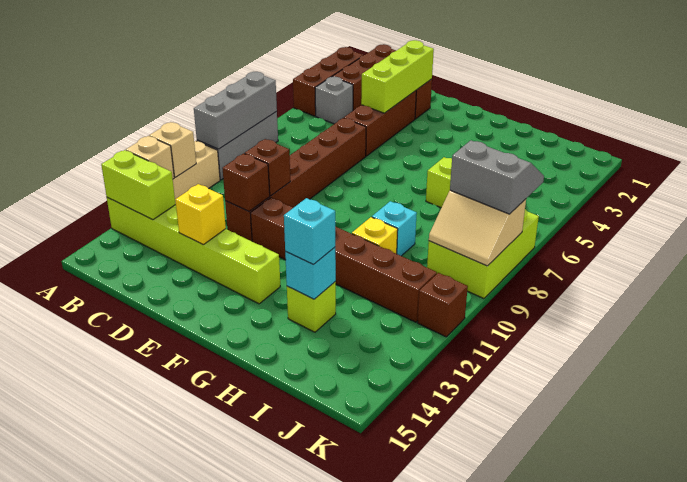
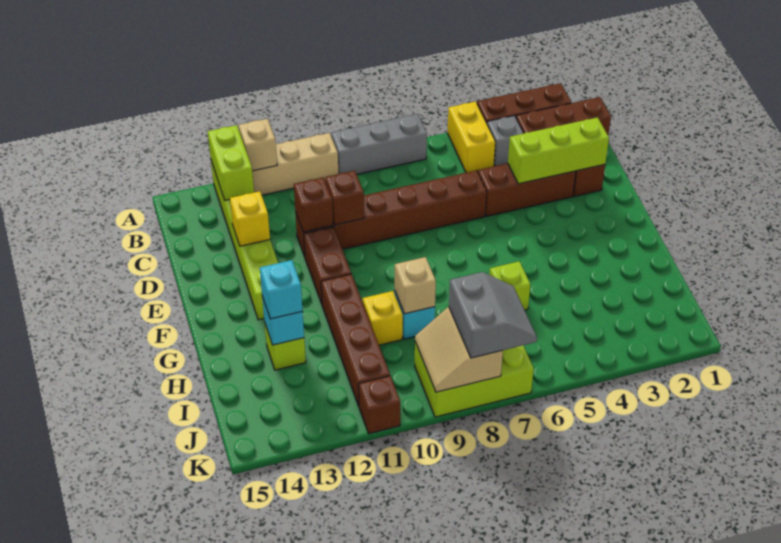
none -> yellow brick A5:B5 level 1
grey brick A7:A9 level 2 -> none
tan brick A11 level 2 -> tan brick H9 level 2

